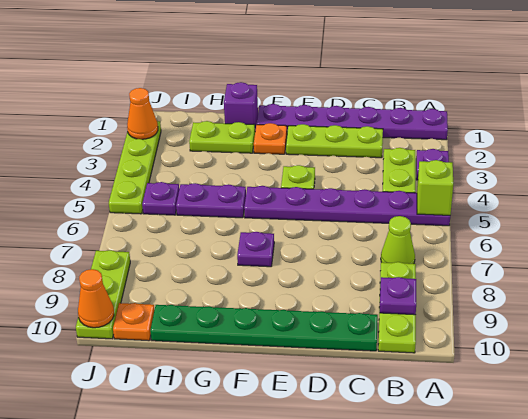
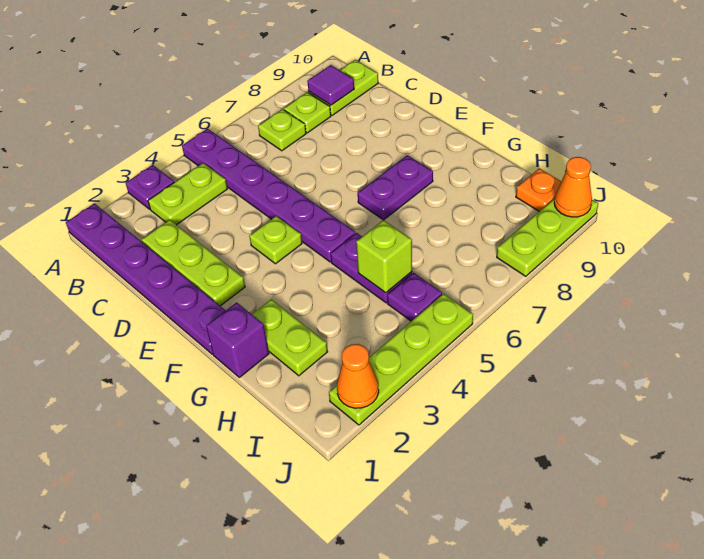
lime brick A5 level 2 -> lime brick H5 level 2
lime cone B7 level 1 -> lime plate B7 level 1
purple plate B9 level 2 -> purple tile B9 level 2
green plate C10:H10 level 1 -> none
orange plate F2 level 1 -> none
purple plate F7 level 1 -> purple plate F7:F8 level 1

